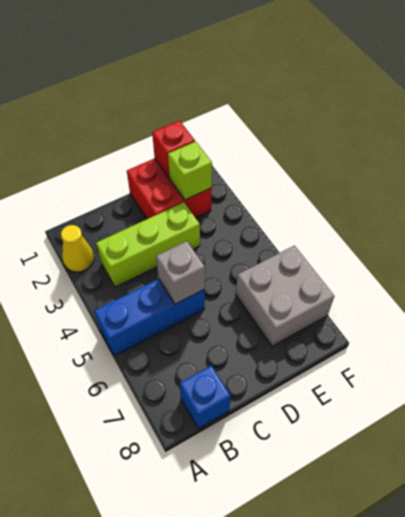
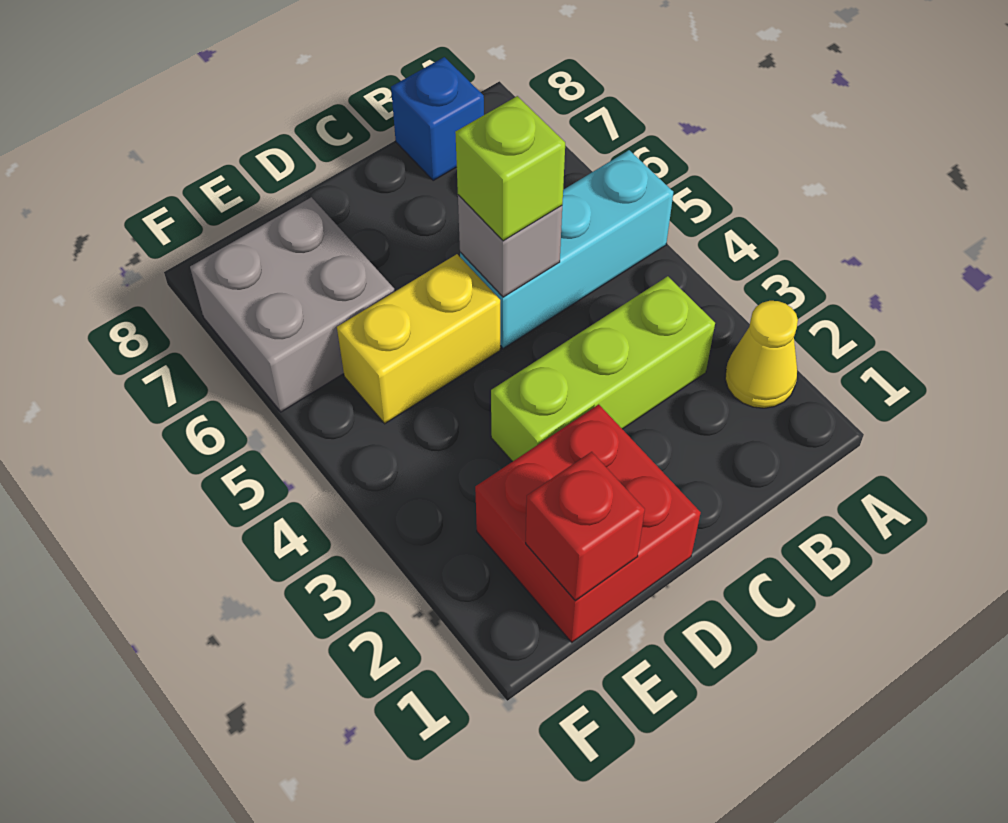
blue brick A5:C5 level 1 -> cyan brick A5:C5 level 1
none -> yellow brick D5:E5 level 1
lime brick E2 level 2 -> lime brick C5 level 3

